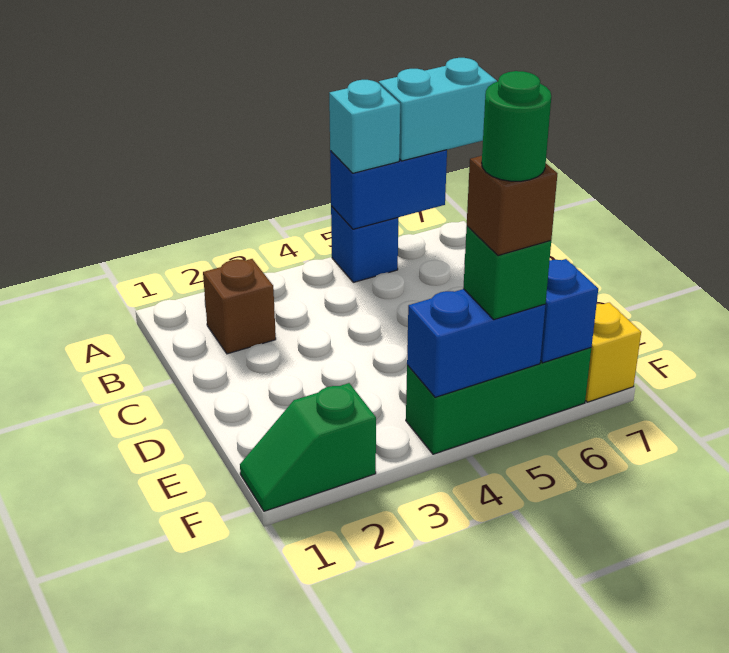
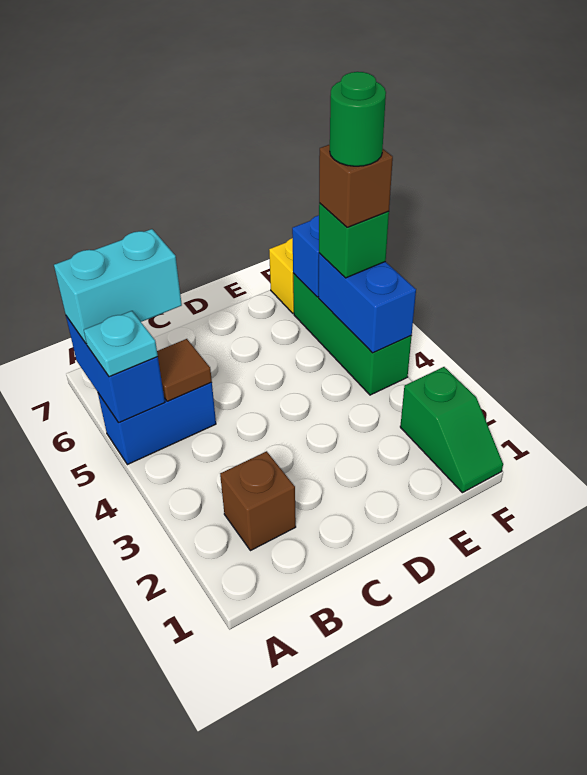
blue brick A5 level 1 -> blue brick A5:B5 level 1
cyan brick A5 level 3 -> cyan plate A5 level 3
cyan brick A6:A7 level 3 -> cyan brick A6:B6 level 3
none -> brown tile B5 level 2

